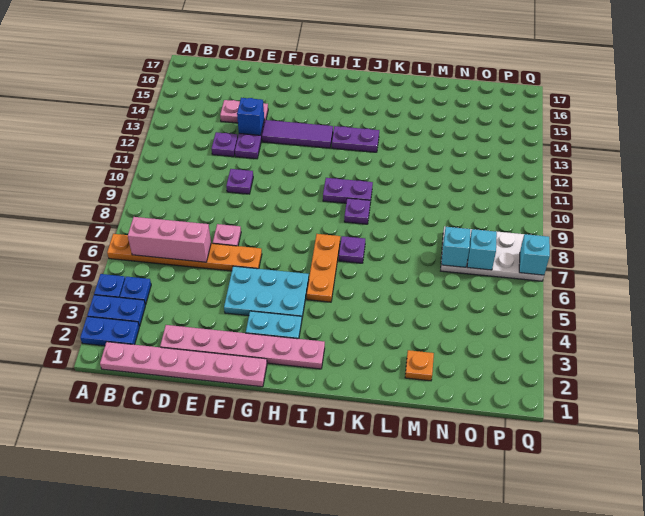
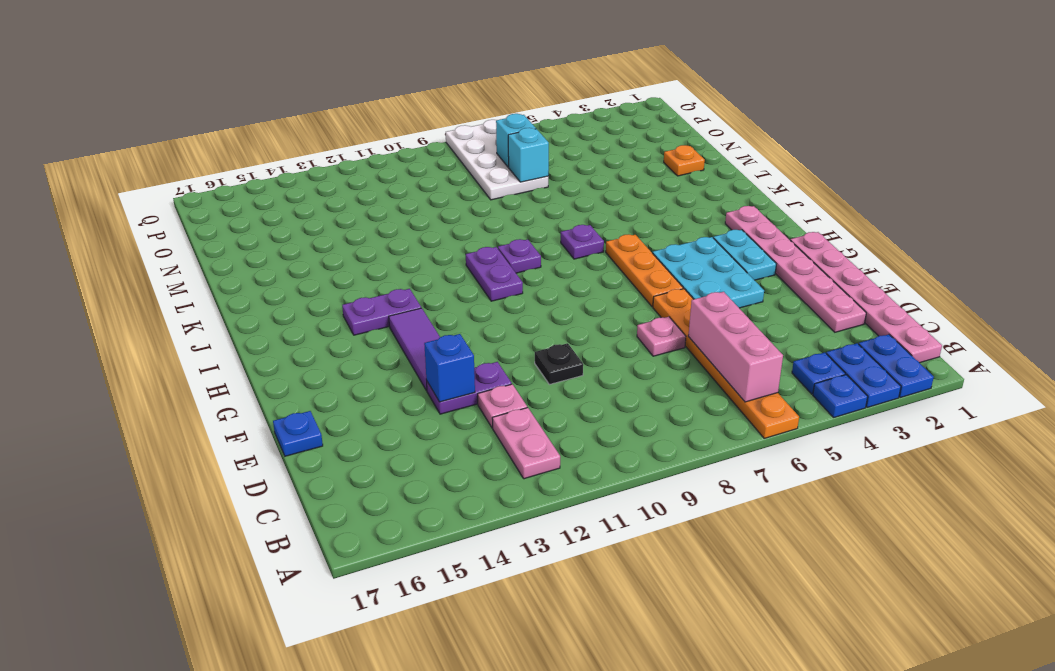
purple plate D12 level 1 -> pink plate D12 level 1
pink plate D14:E14 level 1 -> pink plate B12:C12 level 1
purple plate E10 level 1 -> black plate E10 level 1
none -> blue plate E17 level 1
orange plate I5:I7 level 1 -> orange plate G6:I6 level 1
purple plate I13:J13 level 1 -> purple plate I13:I14 level 1
cyan brick Q7 level 2 -> none

